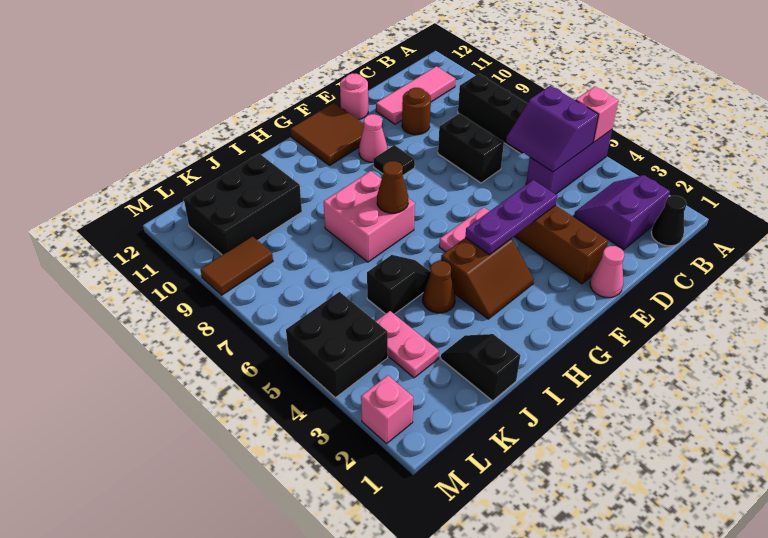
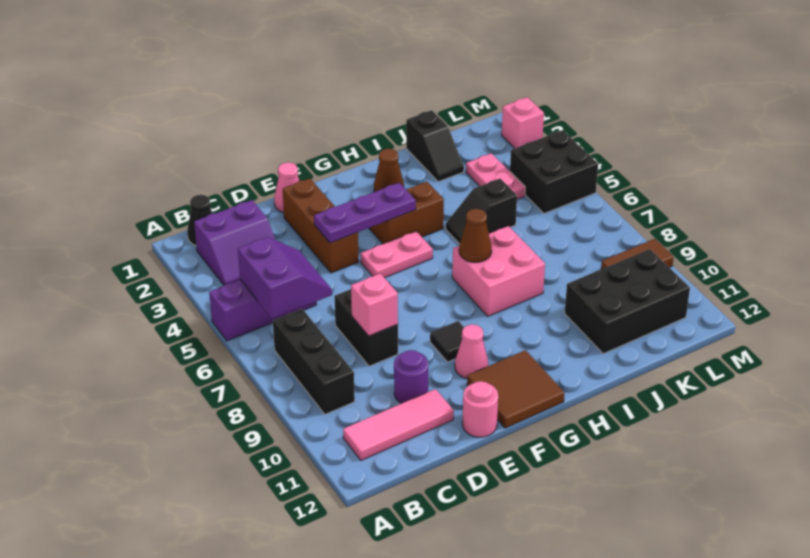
pink brick A5 level 2 -> pink brick D8 level 2
brown round brick D10 level 1 -> purple round brick D10 level 1
brown cone I4 level 1 -> brown cone H2 level 1

